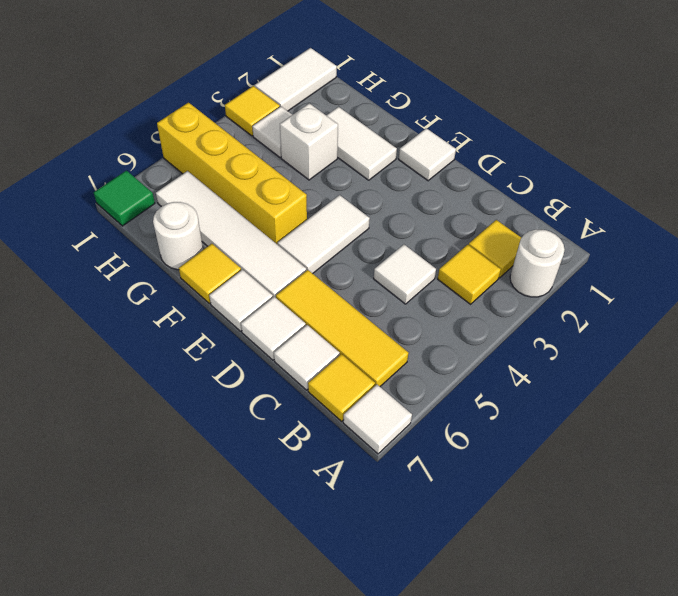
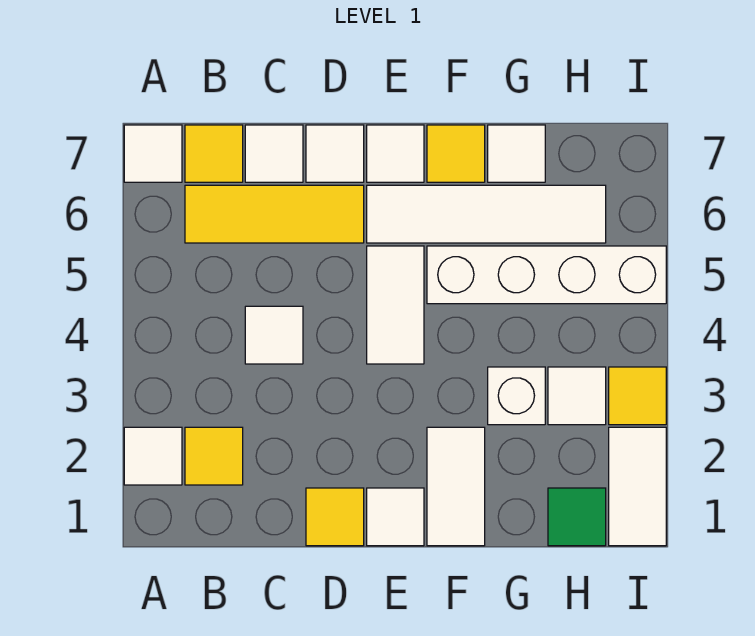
white round brick A2 level 1 -> white tile A2 level 1
yellow tile B3 level 1 -> yellow tile D1 level 1
white tile F2:G2 level 1 -> white tile F1:F2 level 1
yellow brick F5:I5 level 1 -> white brick F5:I5 level 1
white round brick G7 level 1 -> white tile G7 level 1
green tile I7 level 1 -> green tile H1 level 1

